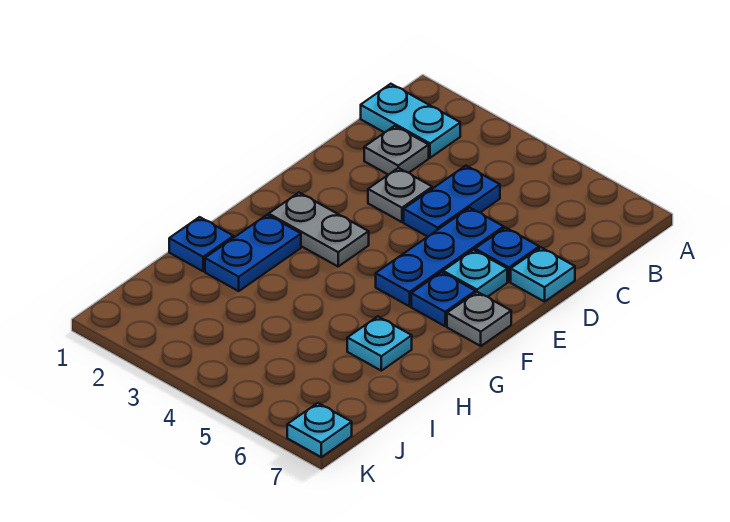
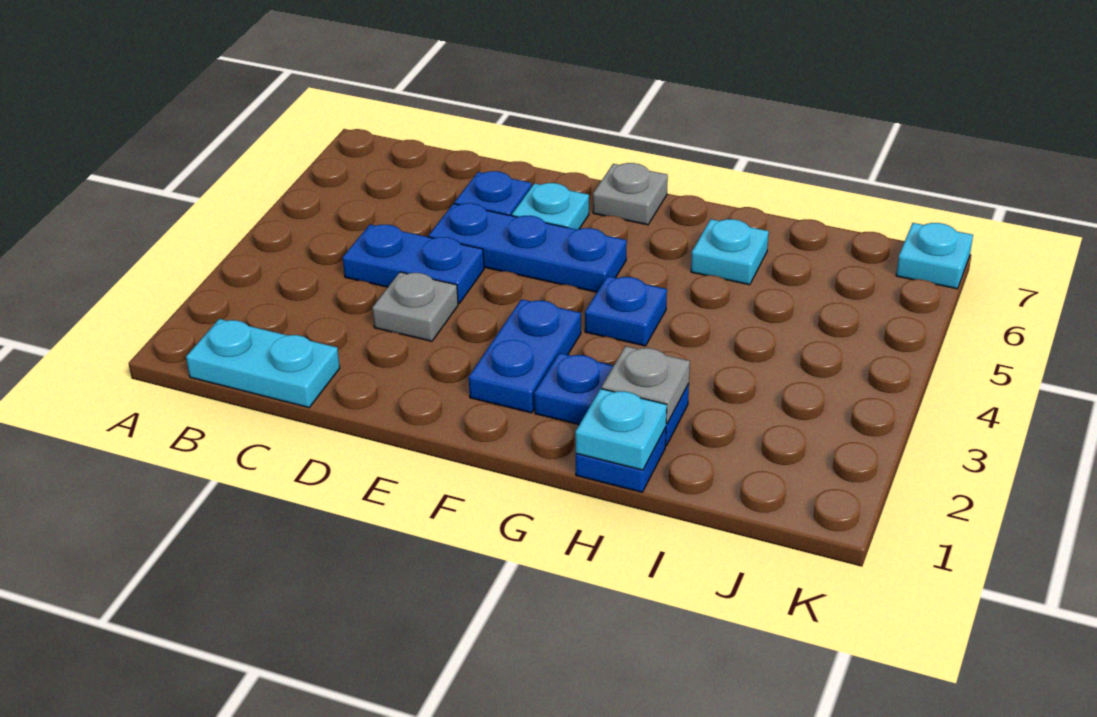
cyan plate B1:B2 level 1 -> cyan plate B1:C1 level 1
grey plate C2 level 1 -> grey plate H2 level 2
cyan plate D7 level 1 -> cyan plate H1 level 2
grey plate F2:F3 level 1 -> blue plate F2:F3 level 1
blue plate F6 level 1 -> blue plate G4 level 1

